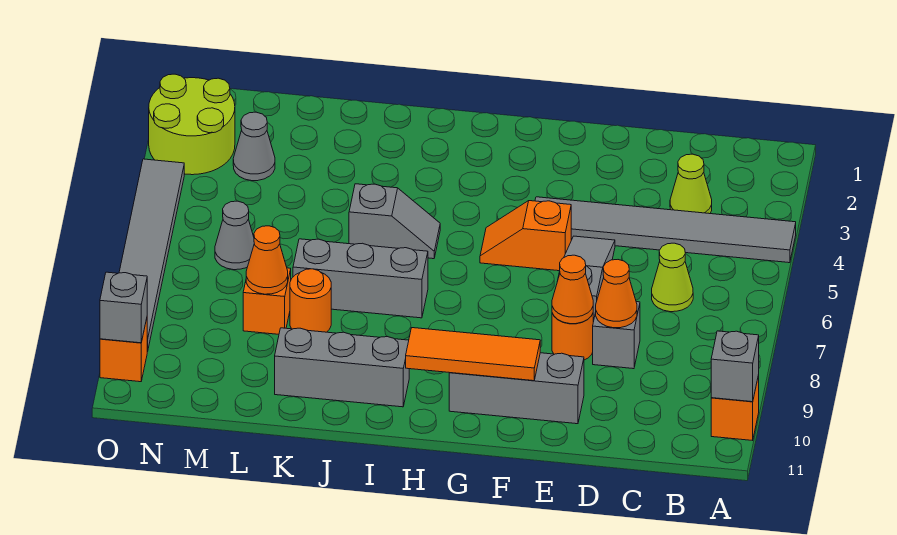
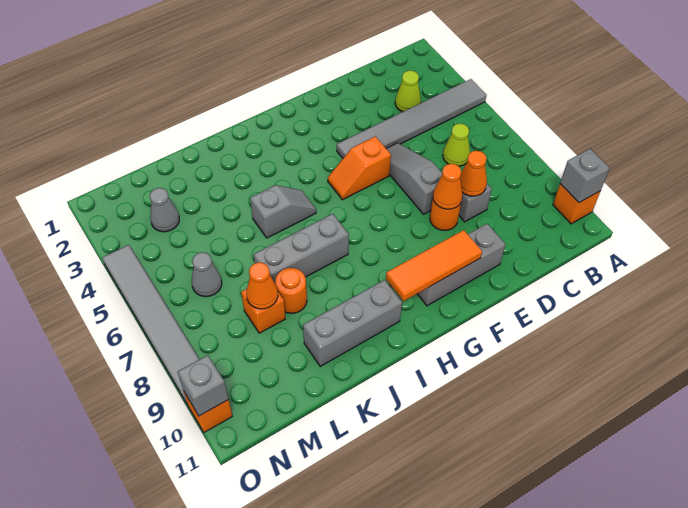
lime round brick N2:O3 level 1 -> none

